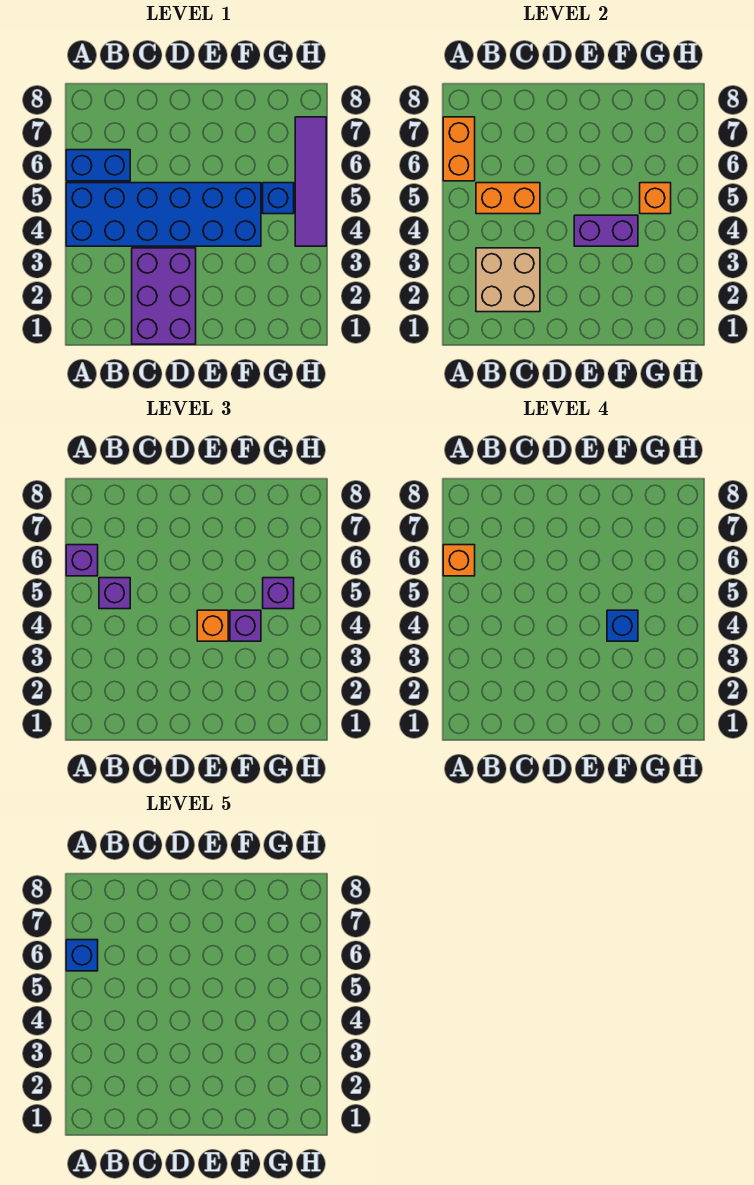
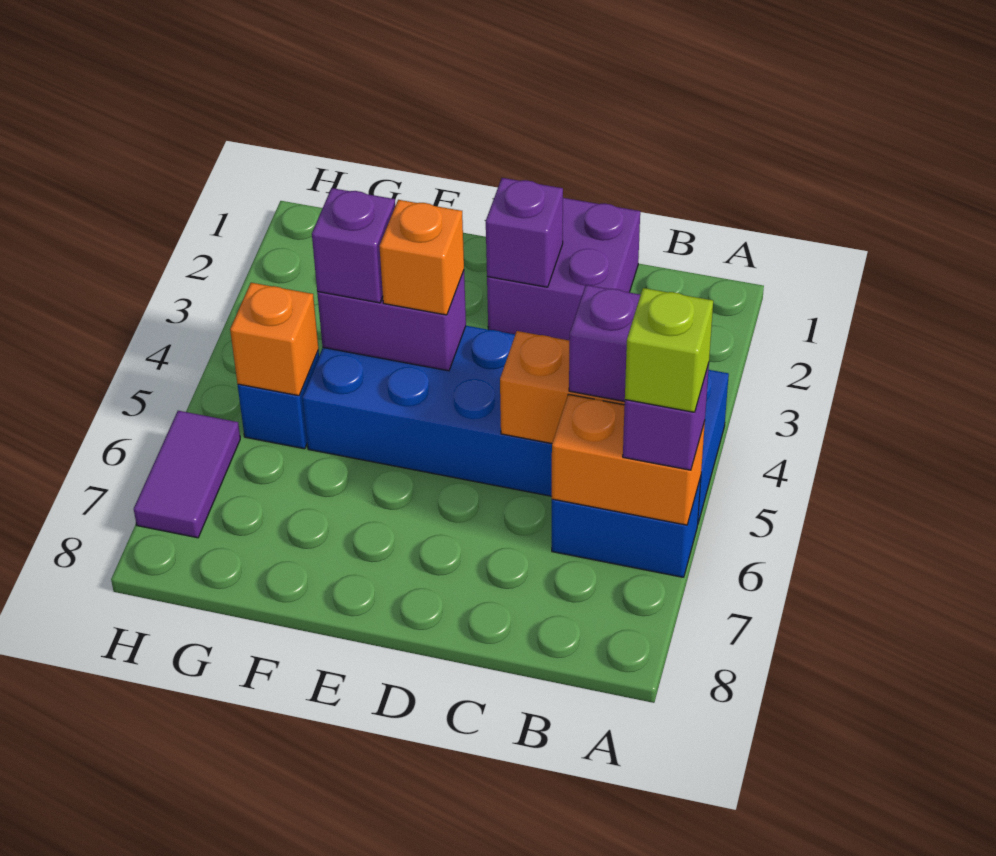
orange brick A6:A7 level 2 -> orange brick A6:B6 level 2
orange brick A6 level 4 -> lime brick A6 level 4
blue brick A6 level 5 -> none
tan brick B2:C3 level 2 -> none
purple brick C1:D3 level 1 -> purple brick C1:D2 level 1
blue brick F4 level 4 -> none
purple brick G5 level 3 -> purple brick D2 level 2
purple tile H4:H7 level 1 -> purple tile H6:H7 level 1

